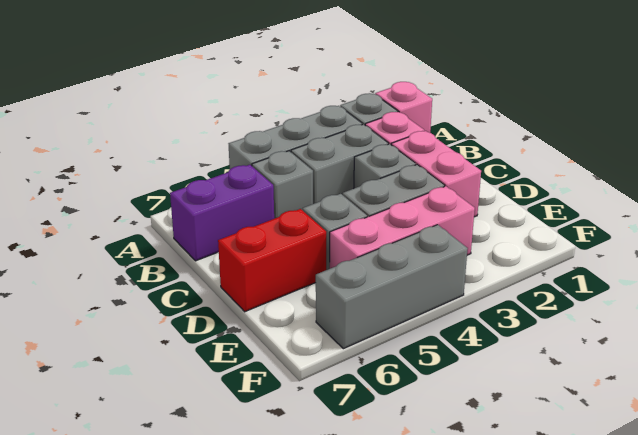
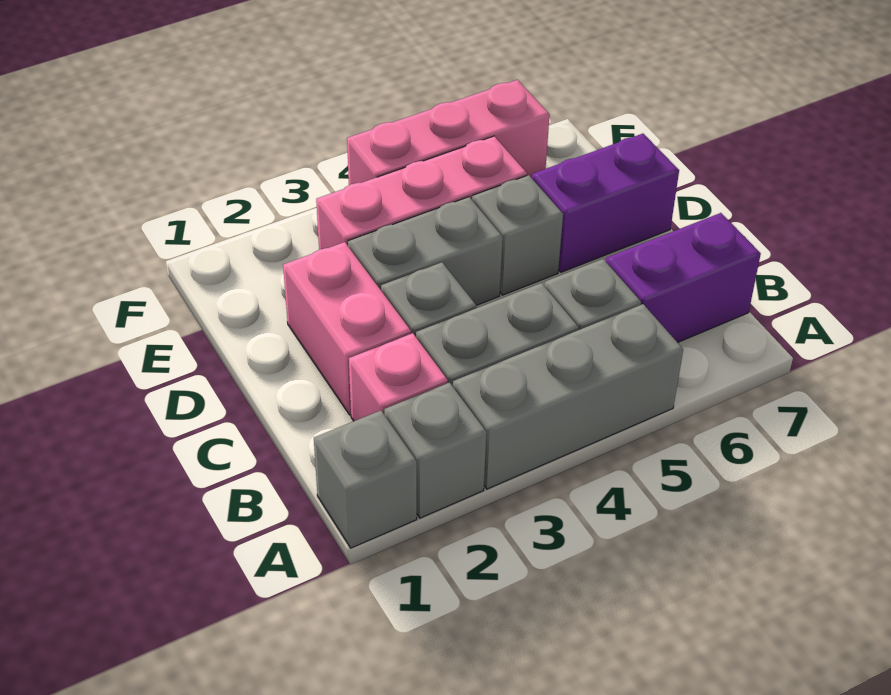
pink brick A1 level 1 -> grey brick A1 level 1
red brick D6:D7 level 1 -> purple brick D6:D7 level 1
grey brick F4:F6 level 1 -> pink brick F4:F6 level 1

